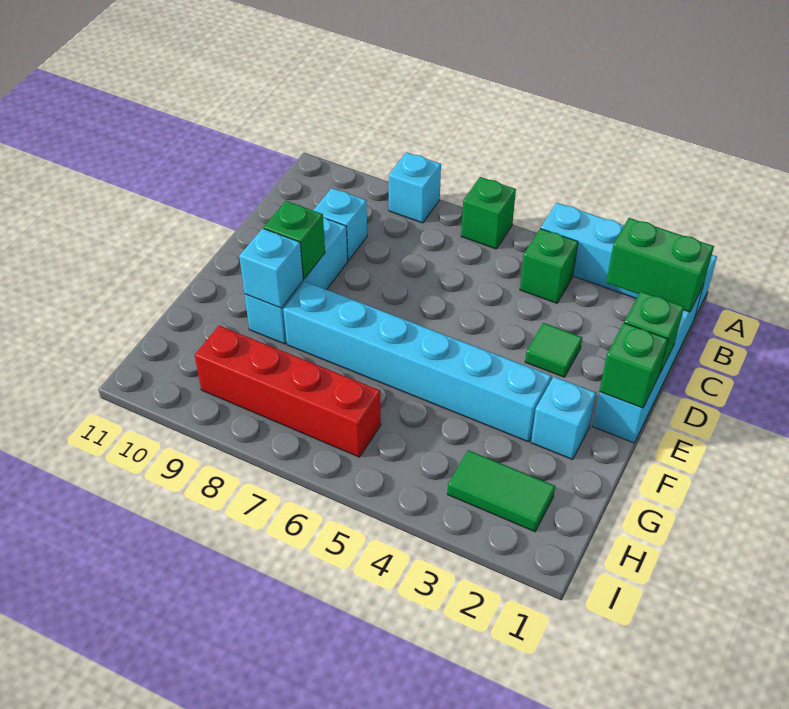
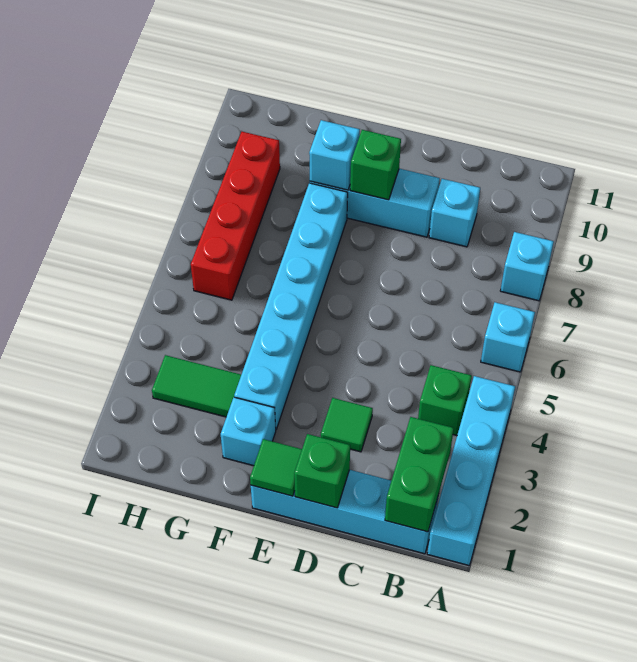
green brick A6 level 1 -> cyan brick A6 level 1
green brick E1 level 2 -> green tile E1 level 2
green tile H2:H3 level 1 -> green tile G3:H3 level 1

